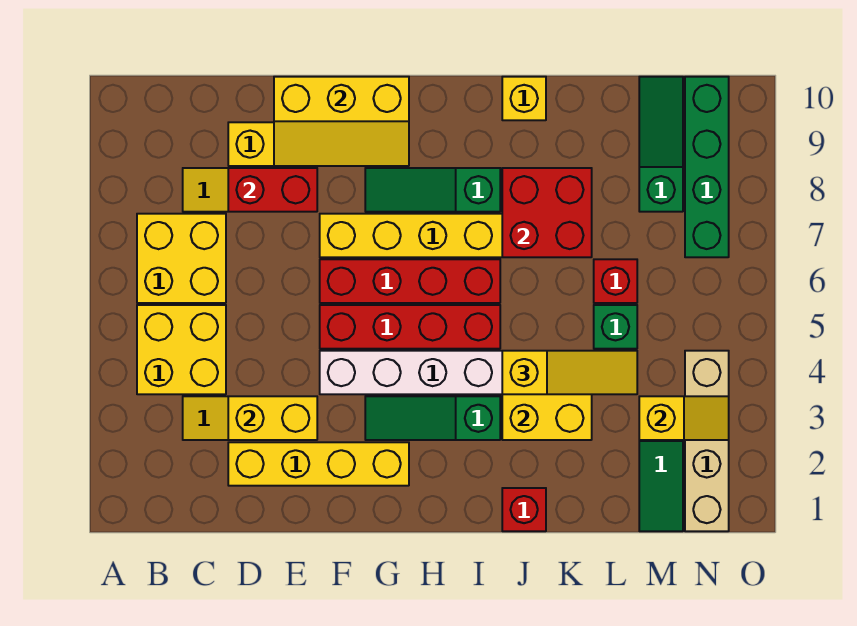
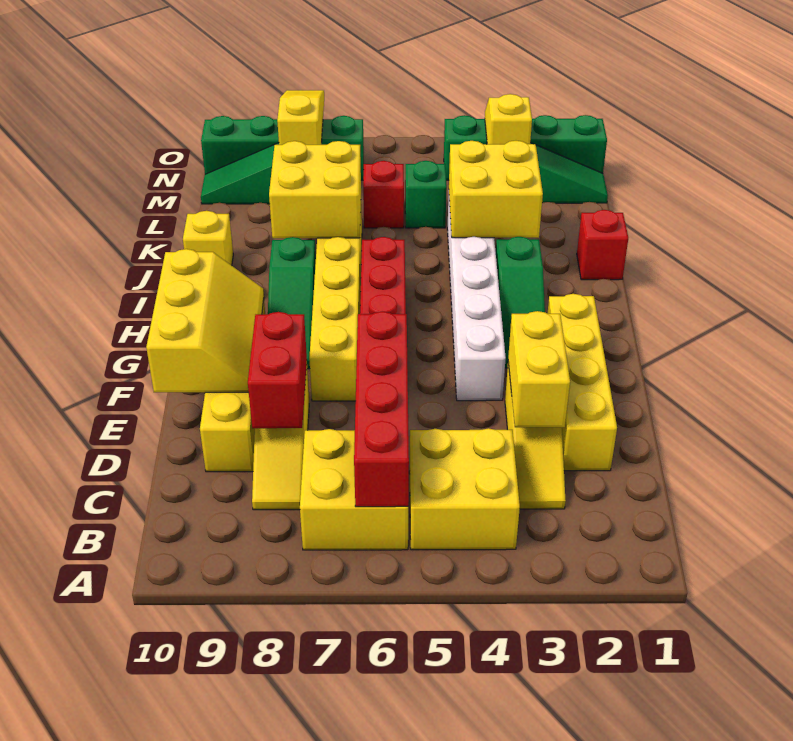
red brick F5:I5 level 1 -> red brick B6:E6 level 2
yellow slope J4:L4 level 3 top J -> yellow slope M8:O8 level 2 top M
red brick J7:K8 level 2 -> yellow brick J7:K8 level 2
tan brick N1:N4 level 1 -> green brick N1:N4 level 1

